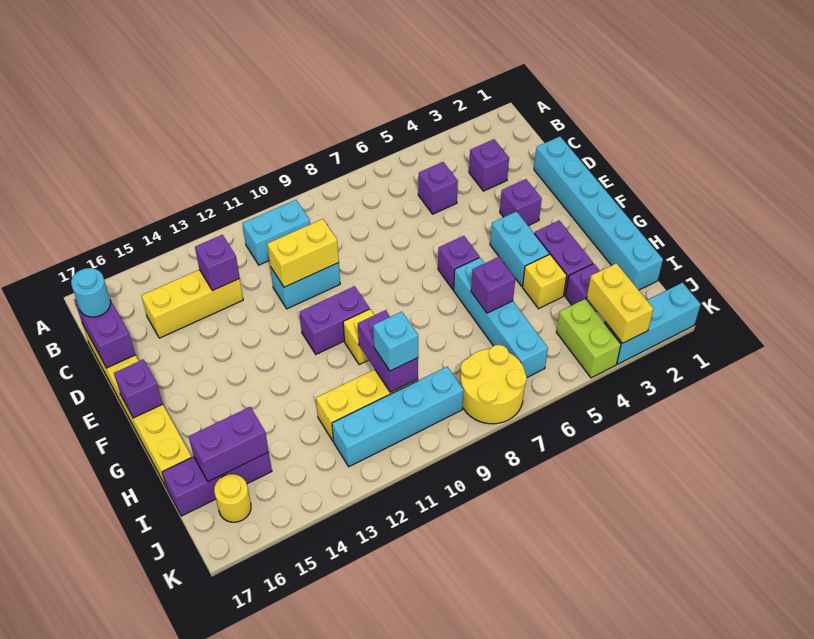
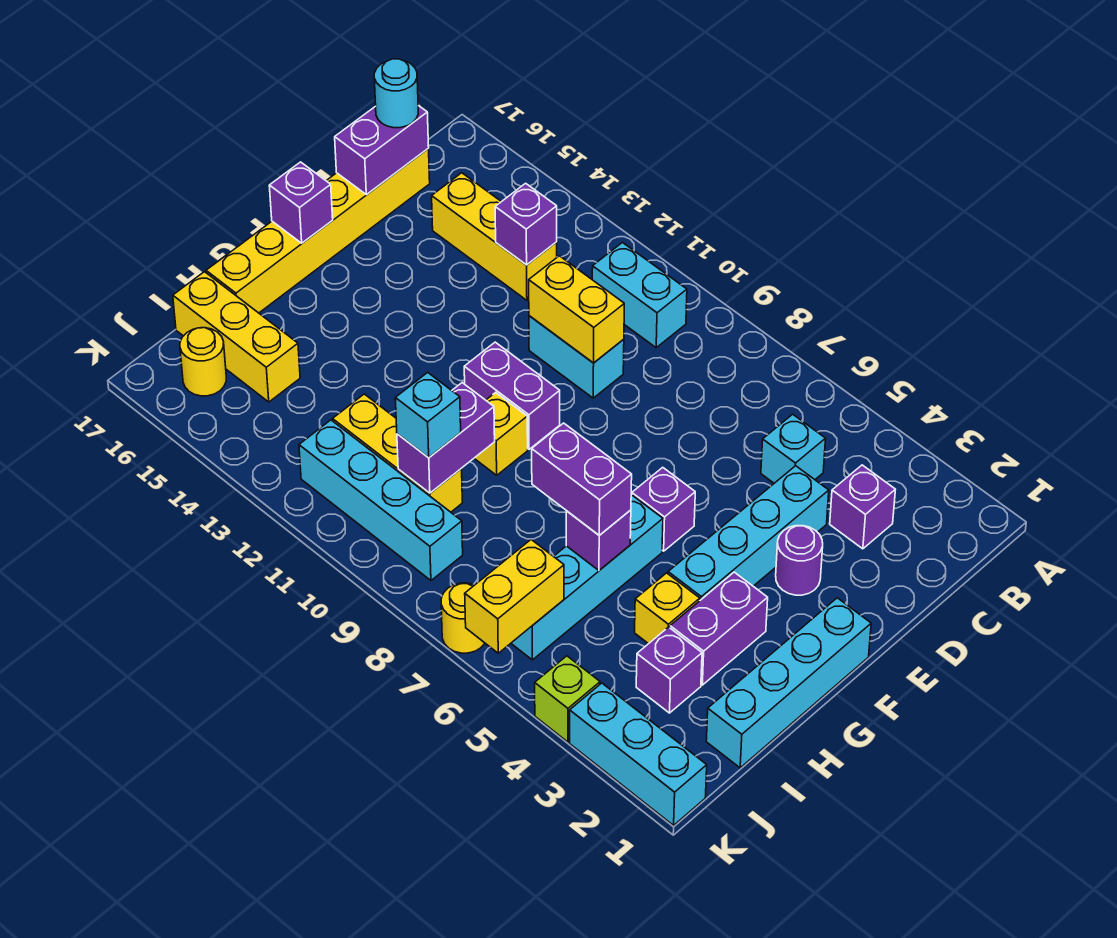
purple brick C5 level 1 -> cyan brick C5 level 1
cyan brick D1:I1 level 1 -> cyan brick F1:I1 level 1
purple brick E3 level 1 -> purple round brick E3 level 1
cyan brick F4:G4 level 1 -> cyan brick D4:G4 level 1
purple brick I15:I17 level 1 -> yellow brick I15:I17 level 1
purple brick I15:I16 level 2 -> purple brick H6:H7 level 3
yellow brick J3:K3 level 2 -> yellow brick J6:K6 level 2
lime brick J4:K4 level 1 -> lime brick K4 level 1
yellow round brick J7:K8 level 1 -> yellow round brick K7 level 1

